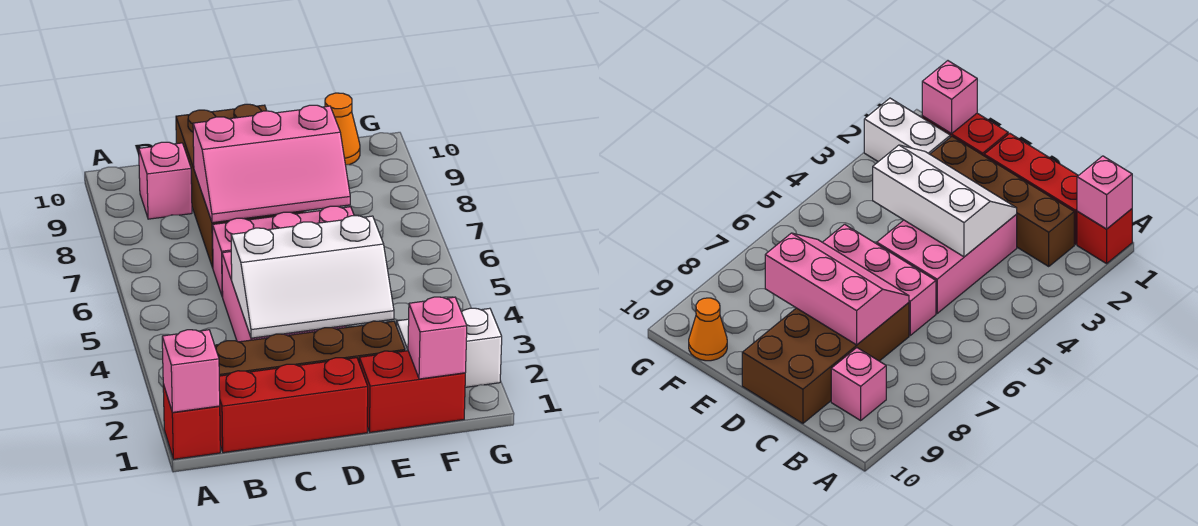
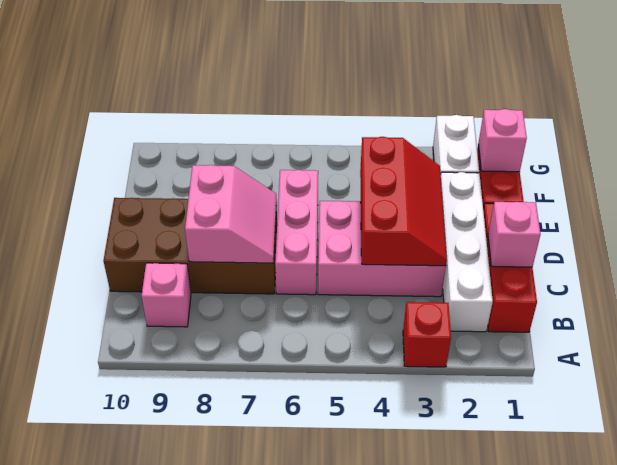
red brick A1 level 1 -> red brick A3 level 1
pink brick A1 level 2 -> pink brick C1 level 2
brown brick B2:E2 level 1 -> white brick B2:E2 level 1
white slope C3:E4 level 2 top 4 -> red slope C3:E4 level 2 top 4
pink slope C7:E8 level 2 top 8 -> pink slope C7:D8 level 2 top 8
orange cone F10 level 1 -> none

